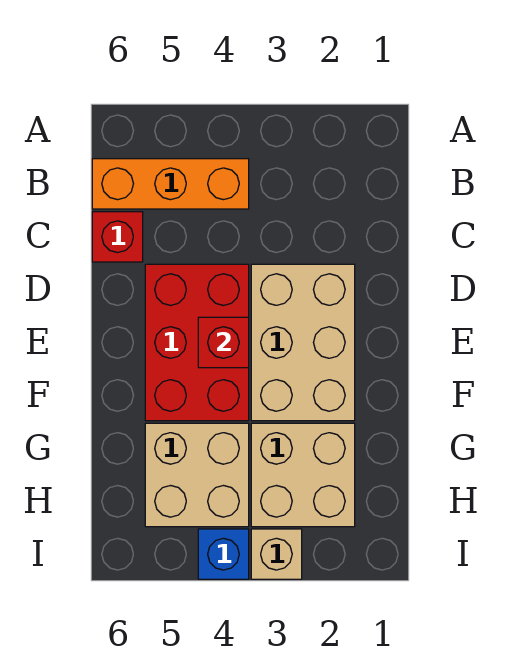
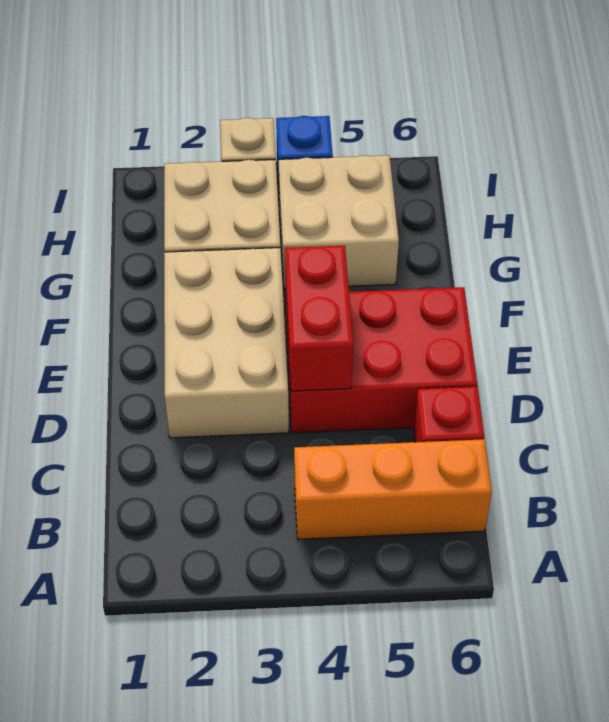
red brick D4:F5 level 1 -> red brick D4:E6 level 1
red brick E4 level 2 -> red brick D4:E4 level 2

